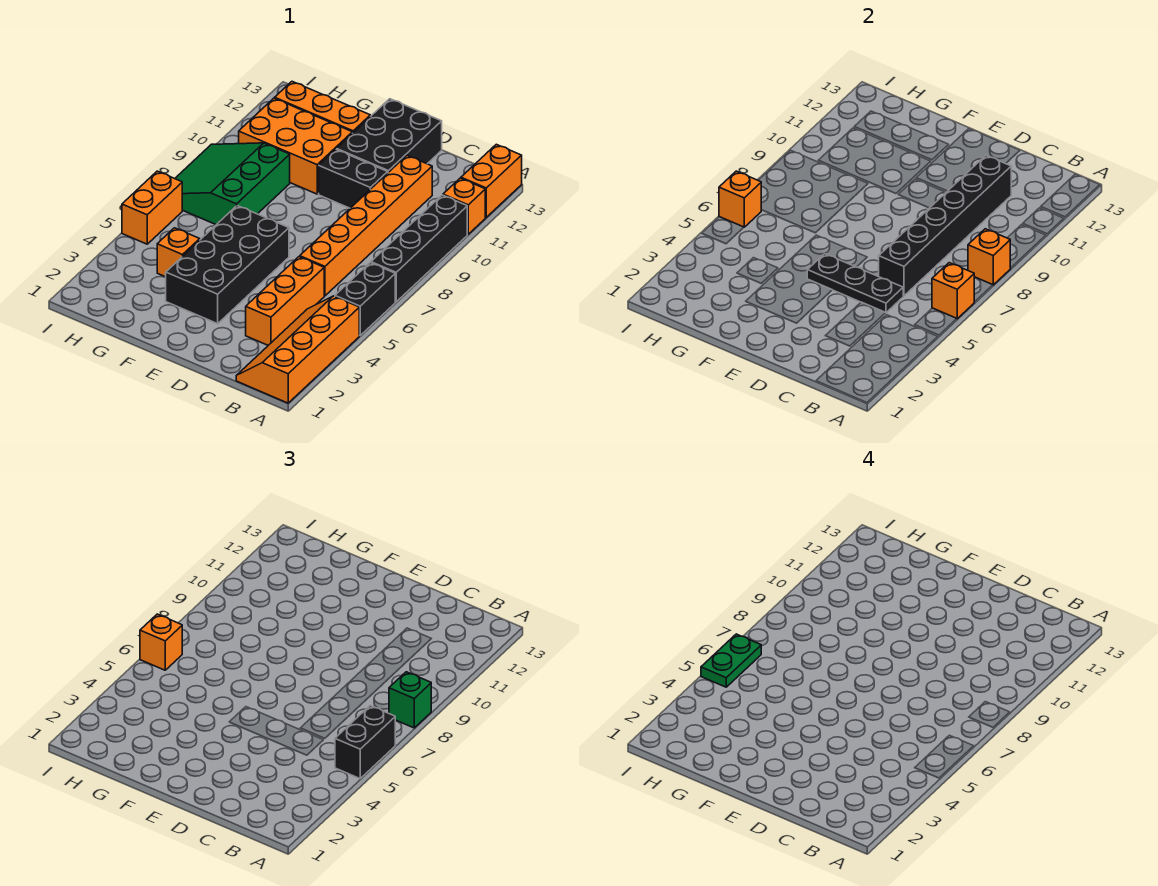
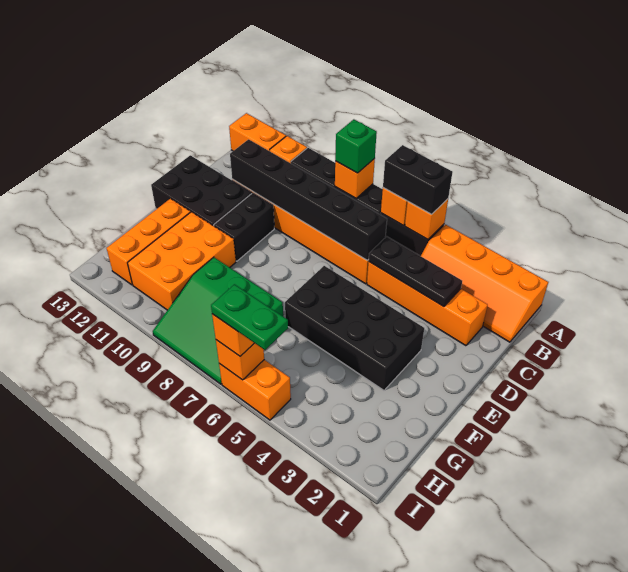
orange brick C3:C5 level 1 -> orange brick C2:C5 level 1
black plate C5:E5 level 2 -> black plate C3:C5 level 2
orange brick G4 level 1 -> orange brick A5 level 2

